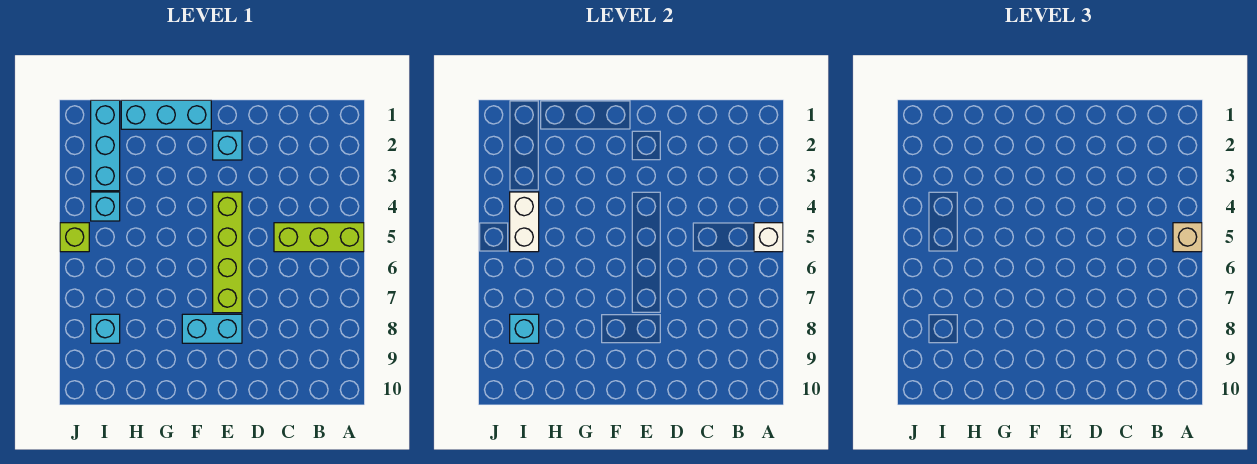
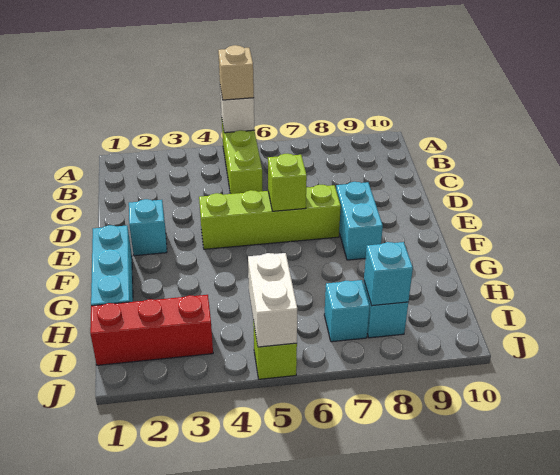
none -> lime brick E6 level 2
cyan brick I1:I3 level 1 -> red brick I1:I3 level 1
cyan brick I4 level 1 -> cyan brick I7 level 1
white brick I4:I5 level 2 -> white brick I5:J5 level 2

